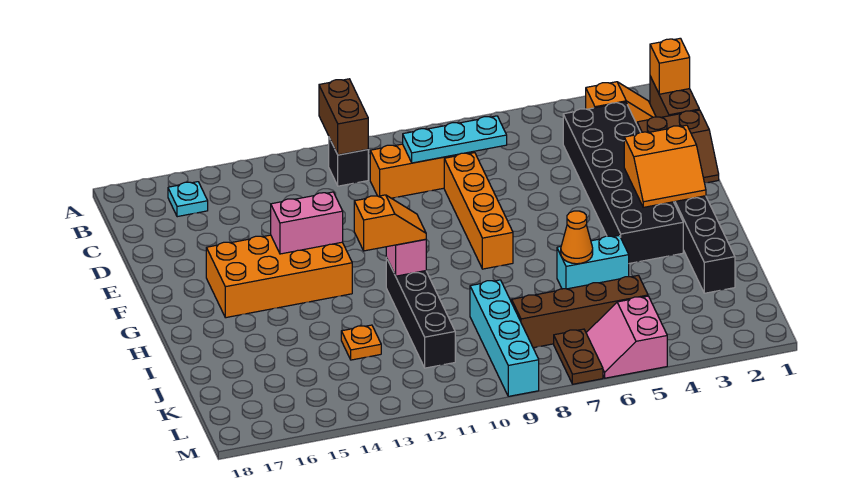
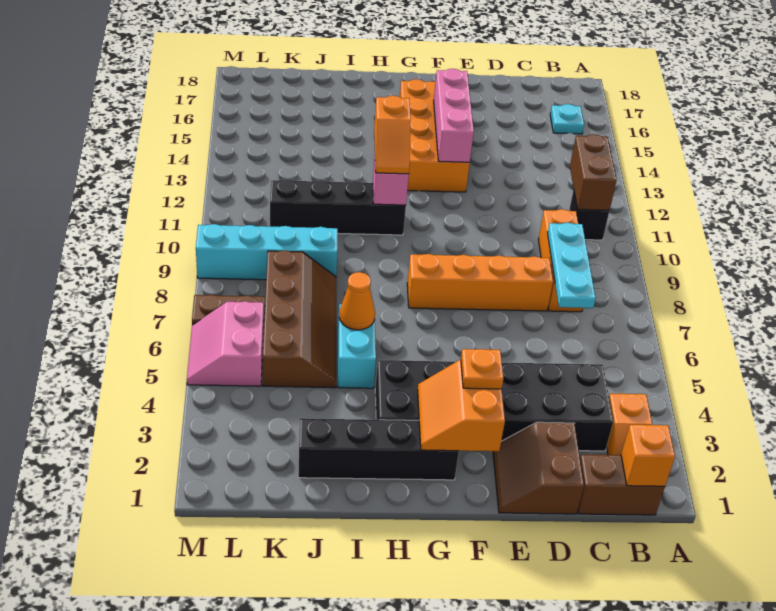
brown brick A11:B11 level 2 -> brown brick B11:B12 level 2
pink brick F13:F14 level 2 -> pink brick F13:F15 level 2
orange plate J13 level 1 -> orange plate F3 level 3
pink slope L5:M6 level 1 top 5 -> pink slope L5:M6 level 1 top L

